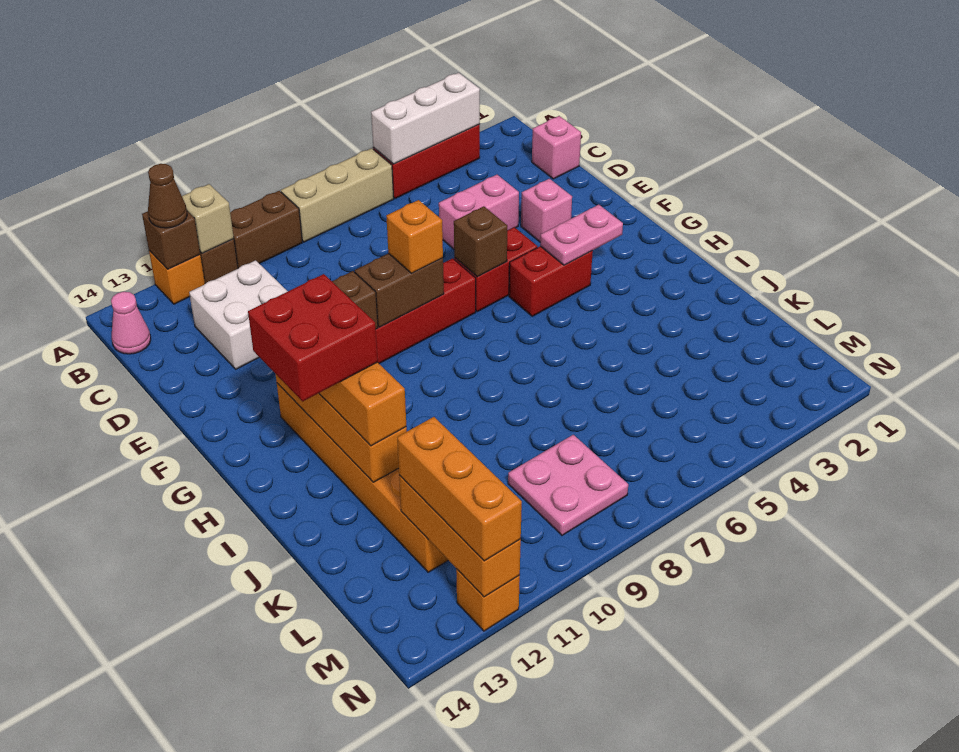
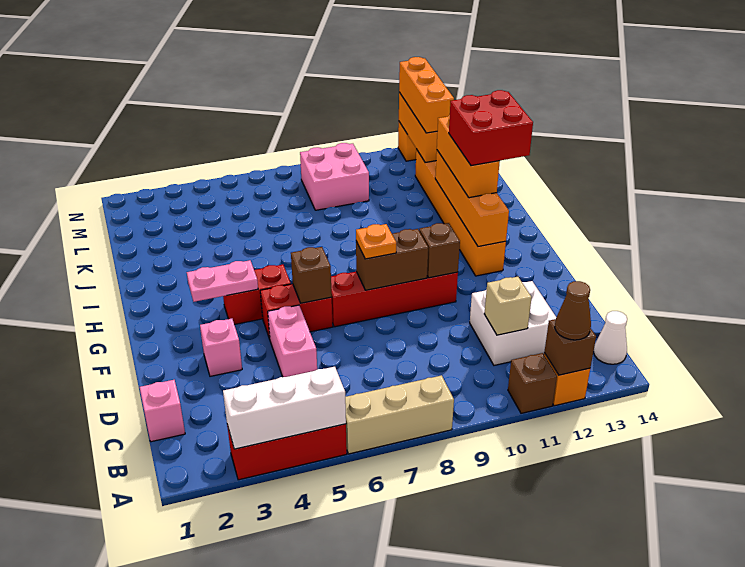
brown brick A9:A10 level 1 -> none
tan brick A11 level 2 -> tan brick C11 level 2
pink cone B14 level 1 -> white cone B14 level 1
pink brick D4:D5 level 1 -> pink brick D5:E5 level 1
orange brick F8 level 3 -> orange plate F8 level 3
pink plate L8:M9 level 1 -> pink brick L8:M9 level 1

